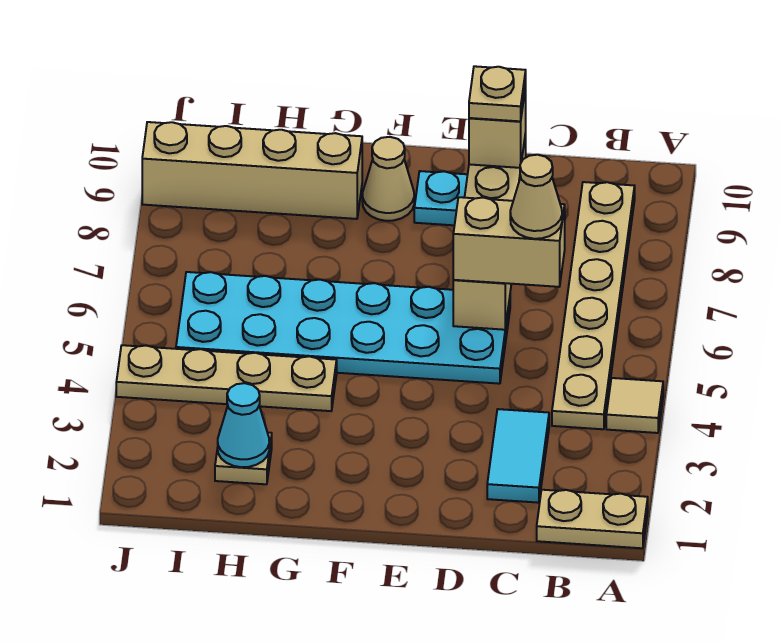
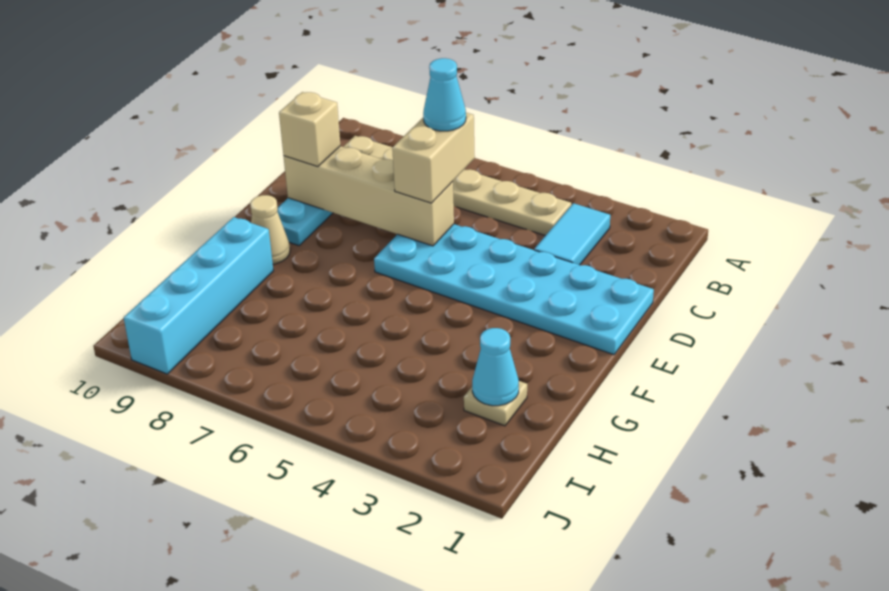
tan plate A1:B1 level 1 -> none
tan tile A4 level 1 -> none
cyan tile C2:C3 level 1 -> cyan tile B3:C3 level 1
tan cone C6 level 4 -> cyan cone C6 level 4
cyan plate D5:I6 level 1 -> cyan plate D1:E6 level 1
tan plate D9 level 4 -> none
tan plate G4:J4 level 1 -> none
tan brick G9:J9 level 1 -> cyan brick G9:J9 level 1

